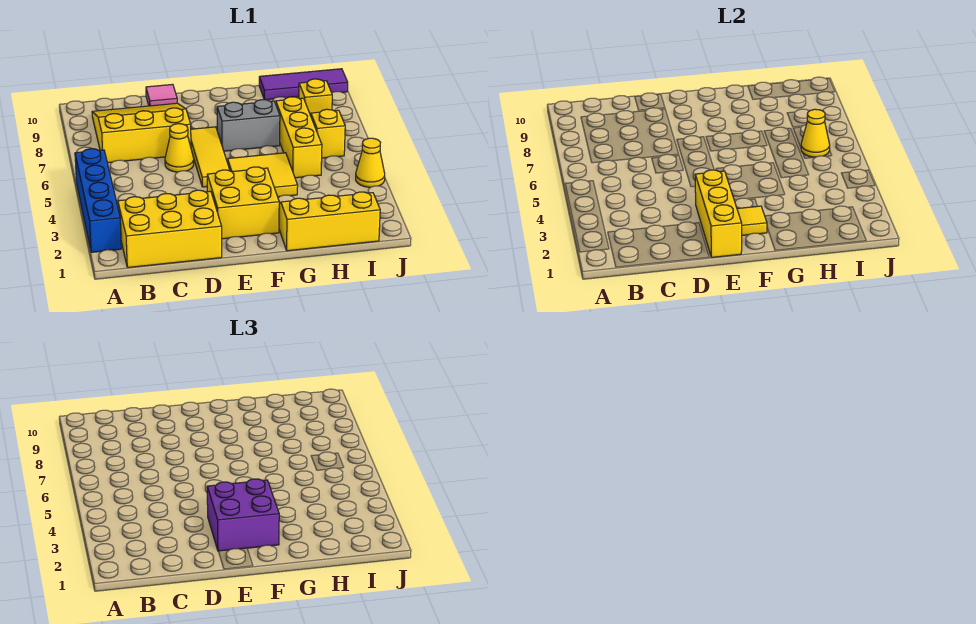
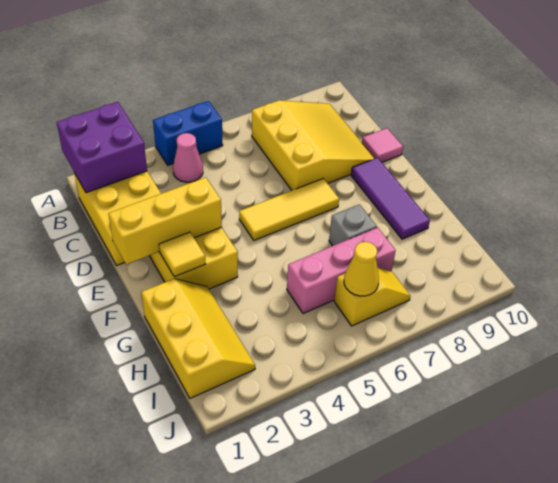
blue brick A2:A5 level 1 -> blue brick A4:A5 level 1
none -> pink cone B4 level 1
yellow cone D6 level 1 -> none
purple brick E2:F3 level 3 -> purple brick A1:B2 level 2
yellow tile F4:G5 level 1 -> none
grey brick F7:G7 level 1 -> grey brick G7 level 1
yellow brick H5:H7 level 1 -> pink brick H5:H7 level 1
purple tile H10:J10 level 1 -> purple tile E9:G9 level 1
yellow brick I8 level 1 -> none
yellow cone J4 level 1 -> none

